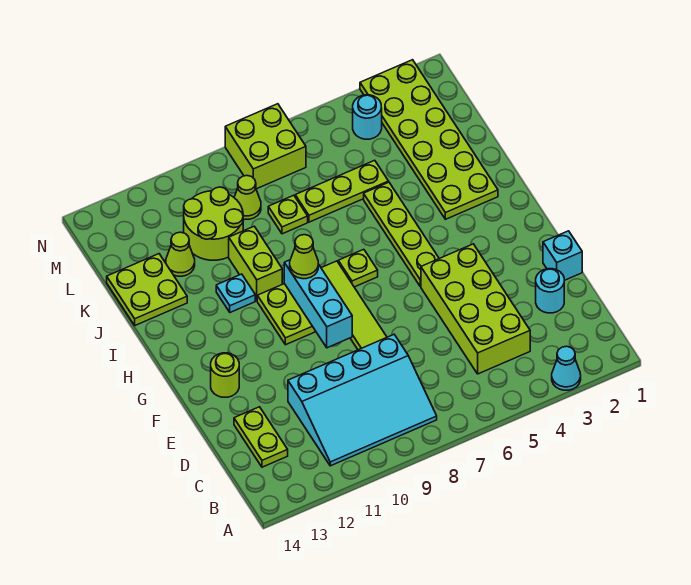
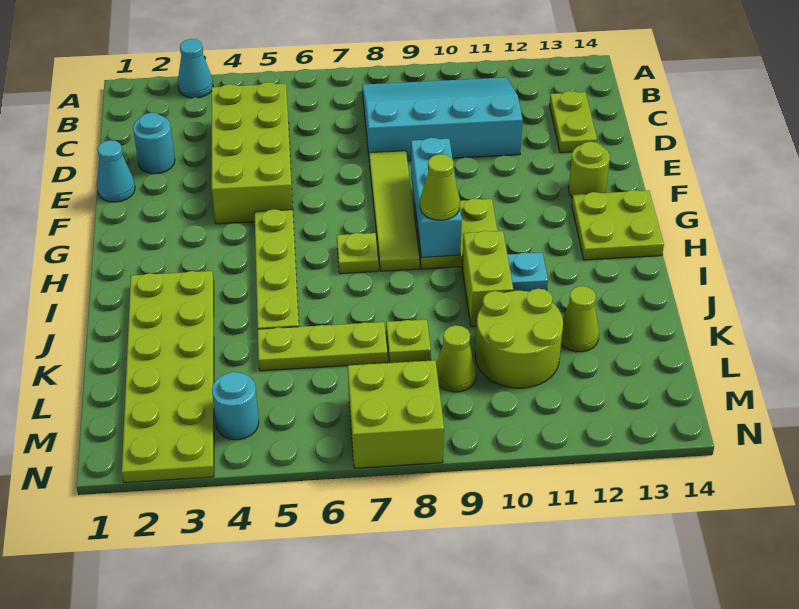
cyan brick E1 level 1 -> cyan cone E1 level 1
lime plate J13:K14 level 1 -> lime plate G13:H14 level 1

